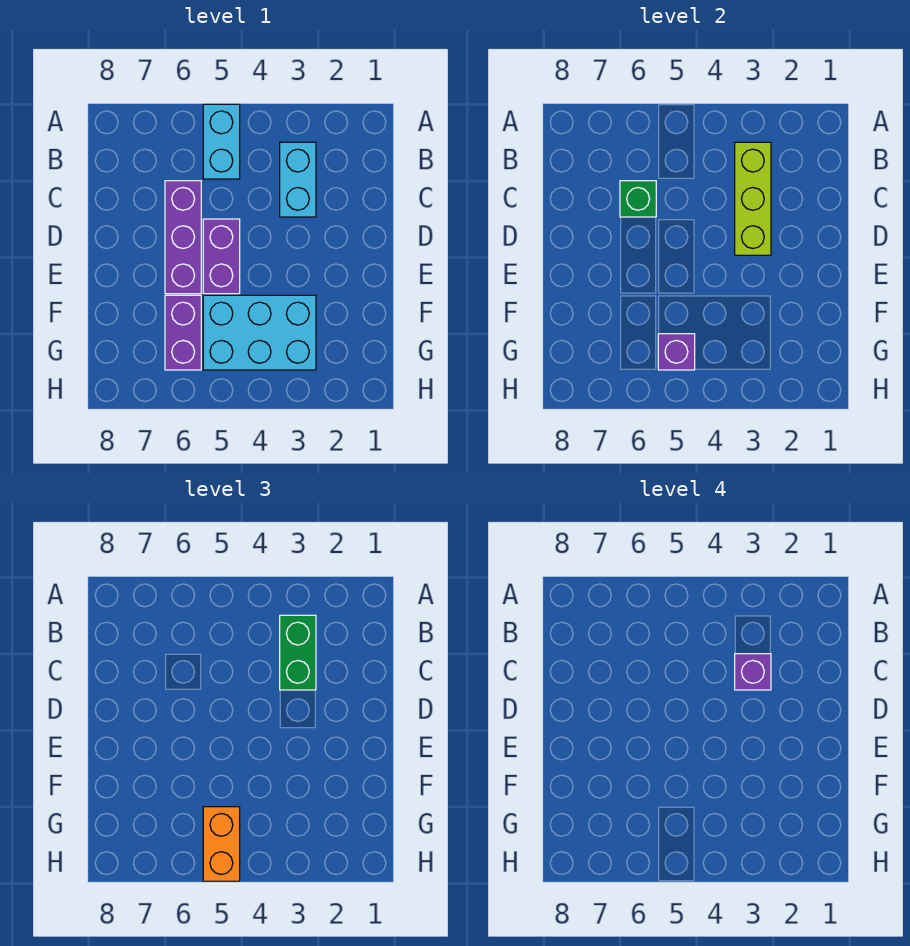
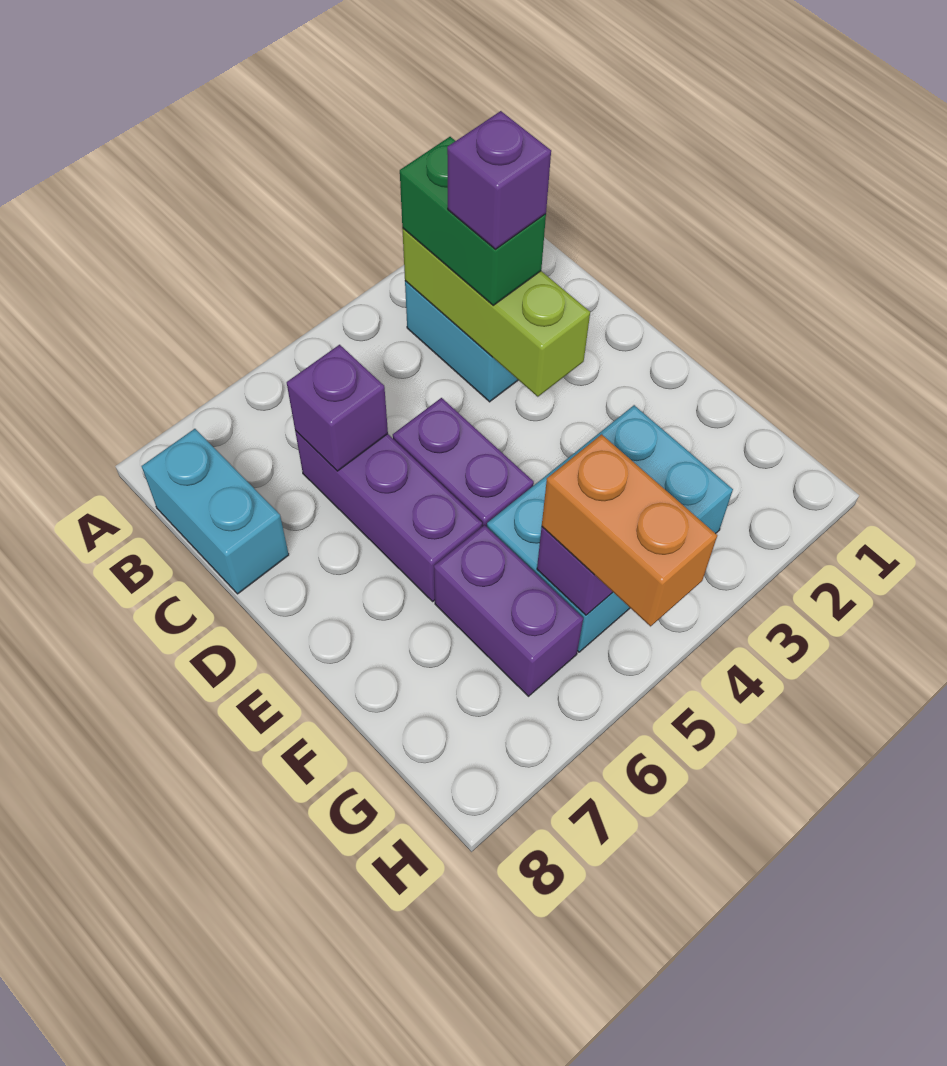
cyan brick A5:B5 level 1 -> cyan brick B8:C8 level 1
green brick C6 level 2 -> purple brick C6 level 2

